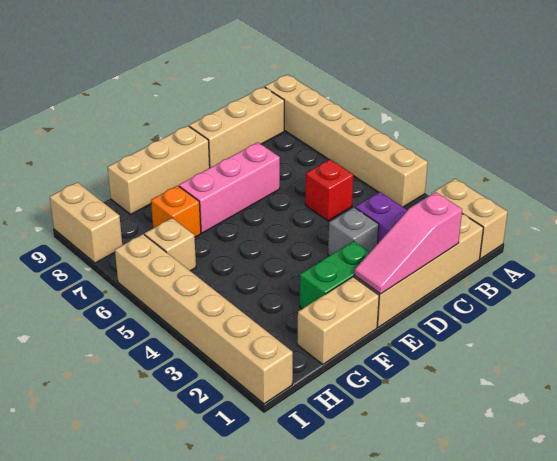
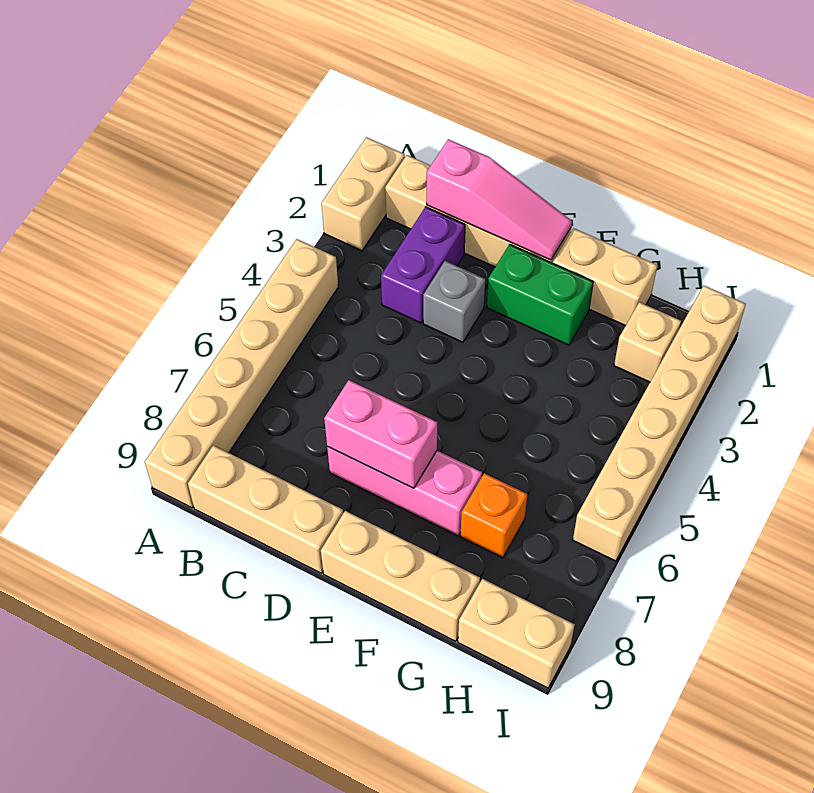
red brick C5 level 1 -> none
none -> pink brick D7:E7 level 2
tan brick H6 level 1 -> tan brick H2 level 1
tan brick I8:I9 level 1 -> tan brick H9:I9 level 1

